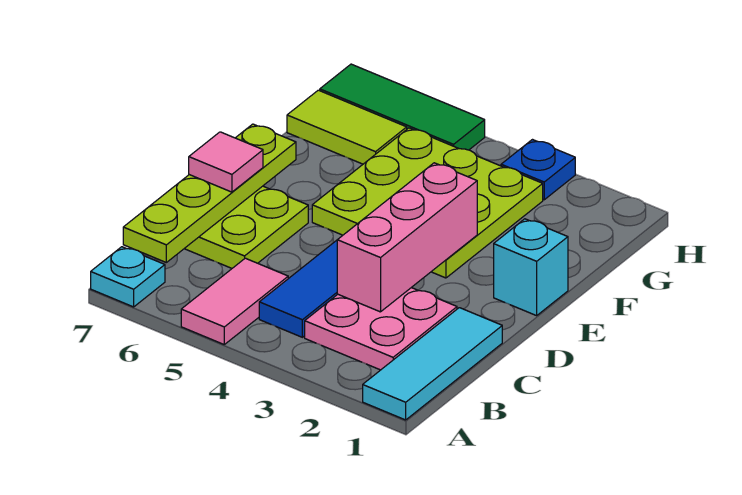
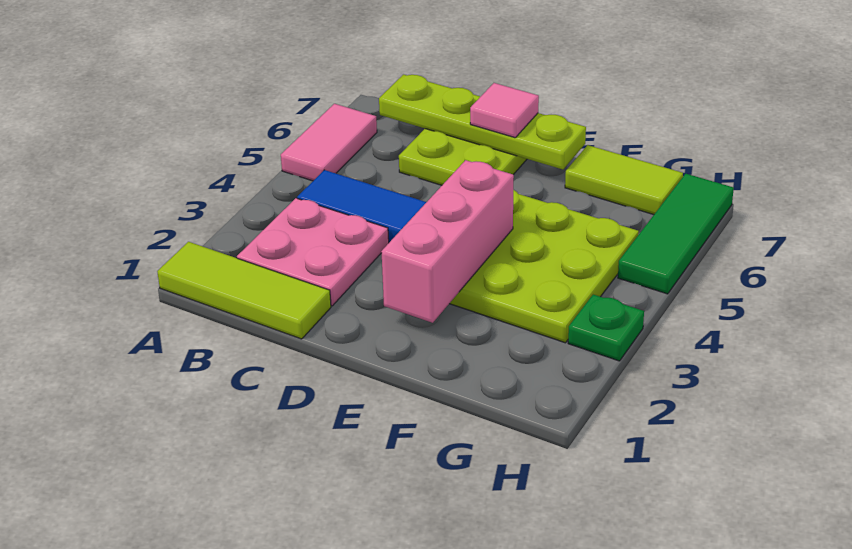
cyan tile A1:C1 level 1 -> lime tile A1:C1 level 1
pink tile A5:B5 level 1 -> pink tile A5:A6 level 1
cyan plate A7 level 1 -> none
pink brick C3:E3 level 2 -> pink brick E2:E4 level 2
cyan brick E1 level 1 -> none
lime tile G6:G7 level 1 -> lime tile F7:G7 level 1
blue plate H3 level 1 -> green plate H3 level 1

